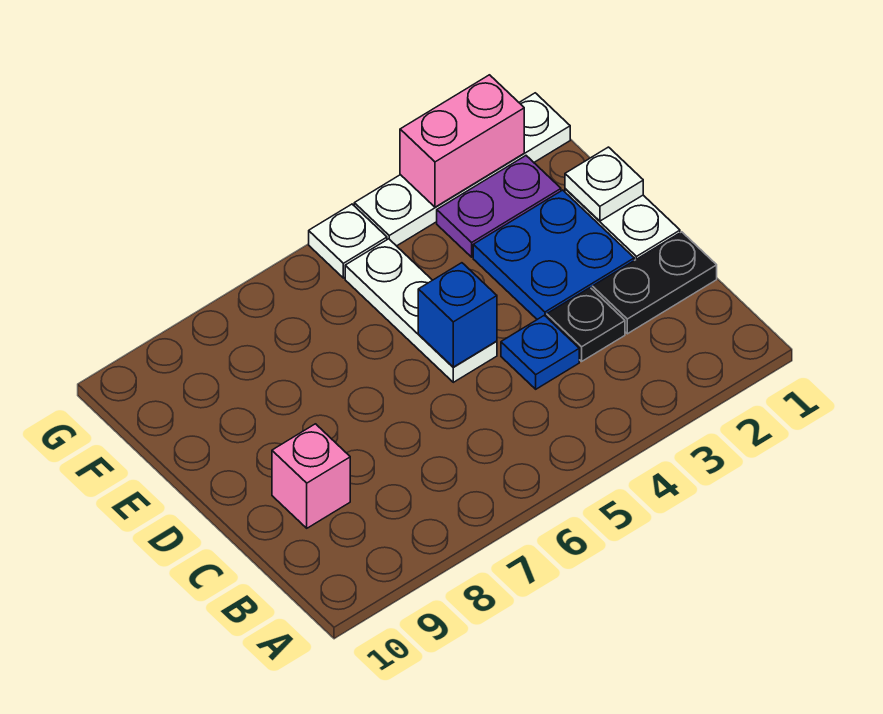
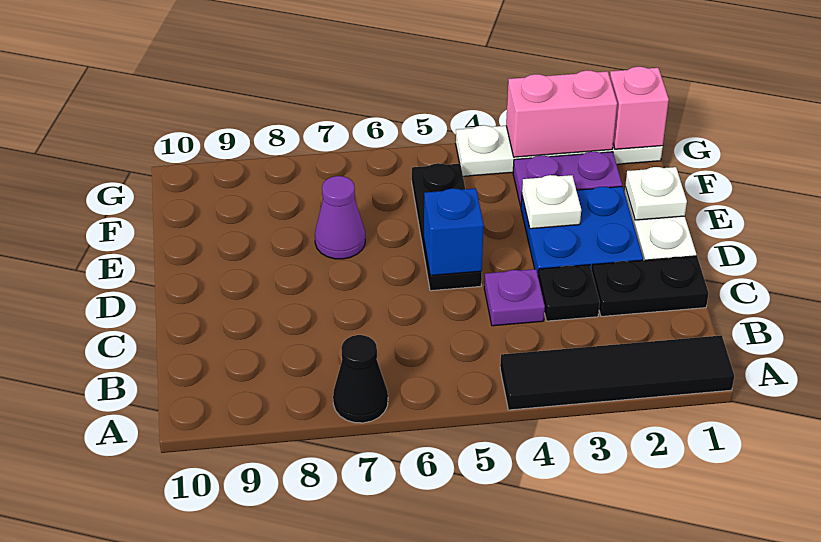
none -> black tile A1:A4 level 1
none -> black cone A7 level 1
blue plate C4 level 1 -> purple plate C4 level 1
pink brick C9 level 1 -> pink brick G1 level 2
white plate D5:F5 level 1 -> black plate D5:F5 level 1
none -> purple cone E7 level 1
white plate G5 level 1 -> white plate E3 level 2

